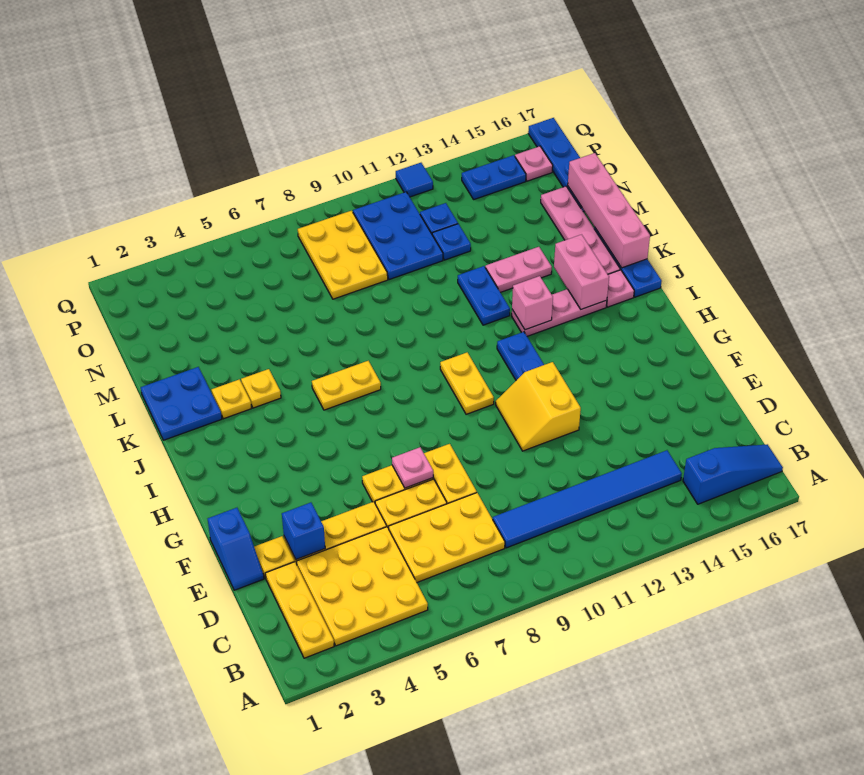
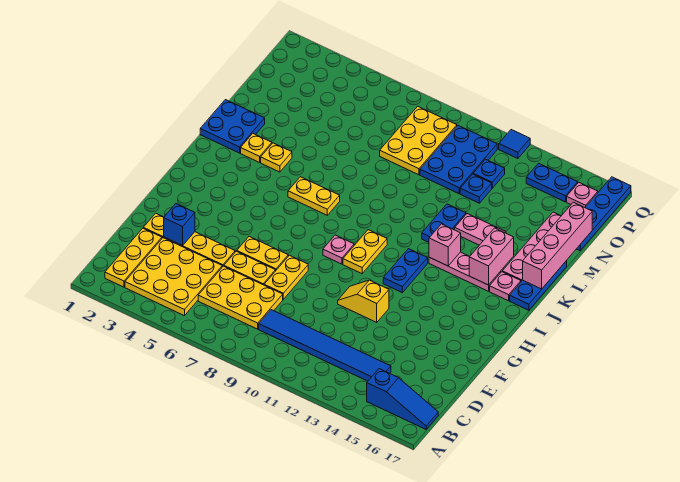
blue slope E1:F1 level 1 top F -> none
pink plate F7 level 2 -> pink plate H9 level 1
yellow slope F11:G12 level 1 top 12 -> yellow slope F11:F12 level 1 top 12

